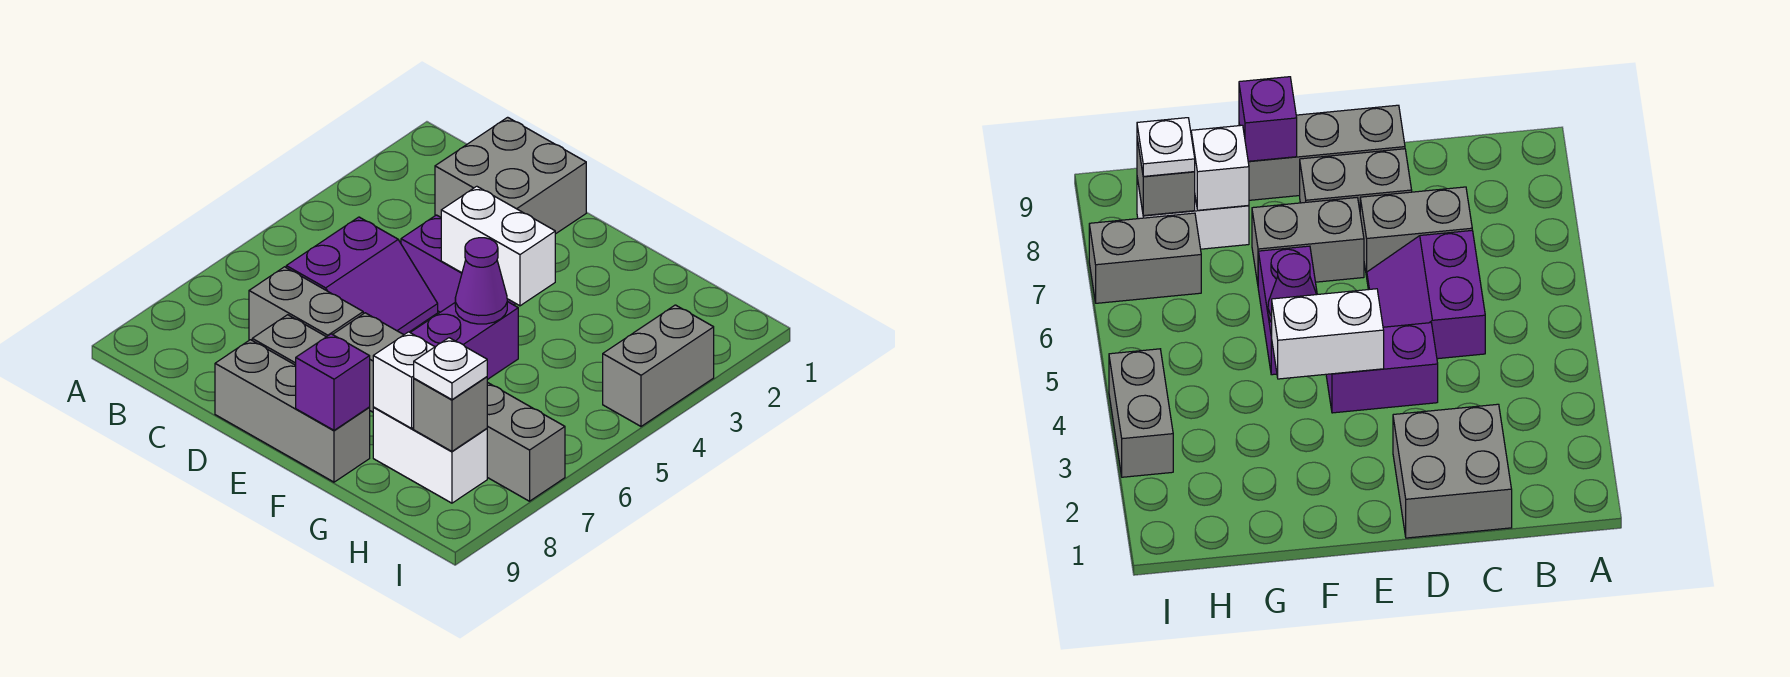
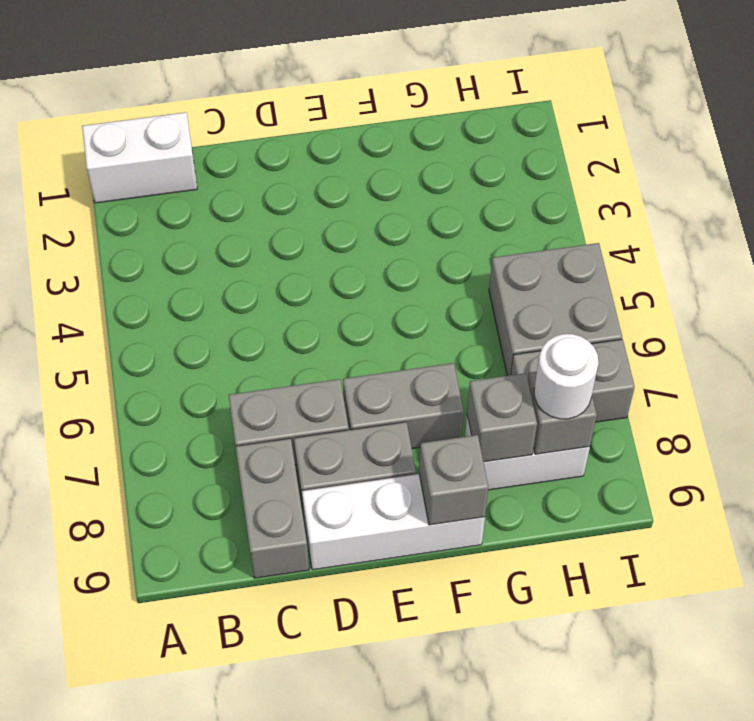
grey brick C1:D2 level 1 -> grey brick H5:I6 level 1
purple slope C5:D6 level 1 top C -> none
purple brick D4:E4 level 1 -> none
grey brick D9:F9 level 1 -> white brick D9:F9 level 1
white brick E4:F4 level 2 -> white brick A1:B1 level 1
purple brick F5:F6 level 1 -> none
purple cone F5 level 2 -> none
purple brick F9 level 2 -> grey brick F9 level 2
white brick G8 level 2 -> grey brick G8 level 2
white plate H8 level 3 -> white round brick H8 level 3
grey brick I3:I4 level 1 -> grey brick C8:C9 level 1

